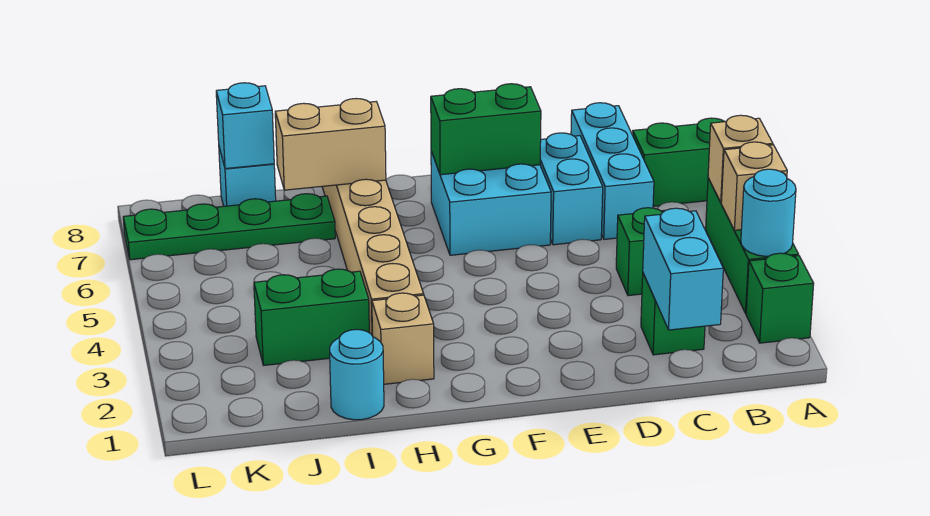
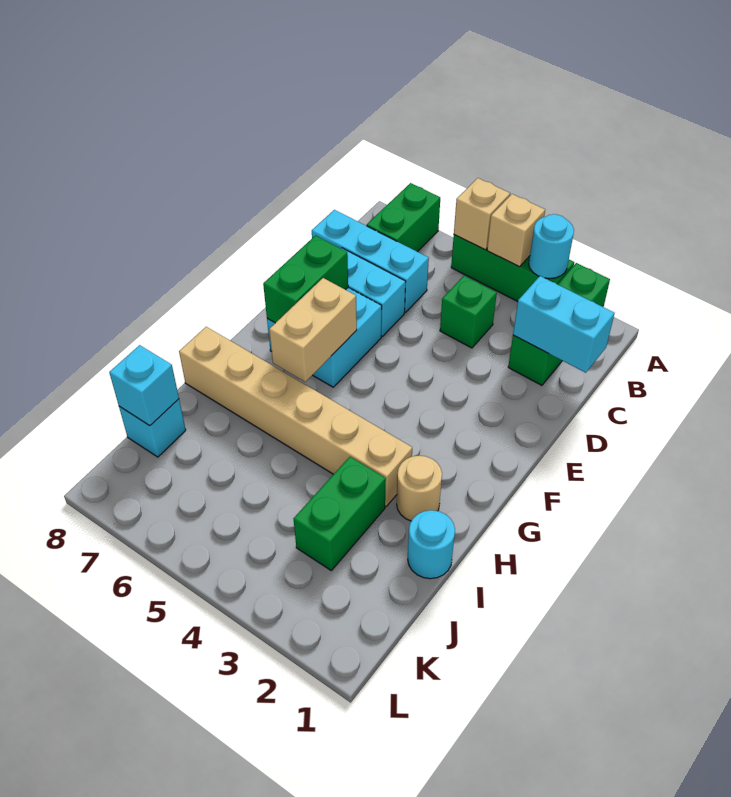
tan brick H2 level 1 -> tan round brick H2 level 1
tan brick H7:I7 level 2 -> tan brick F6:G6 level 2
green plate I7:L7 level 1 -> none

